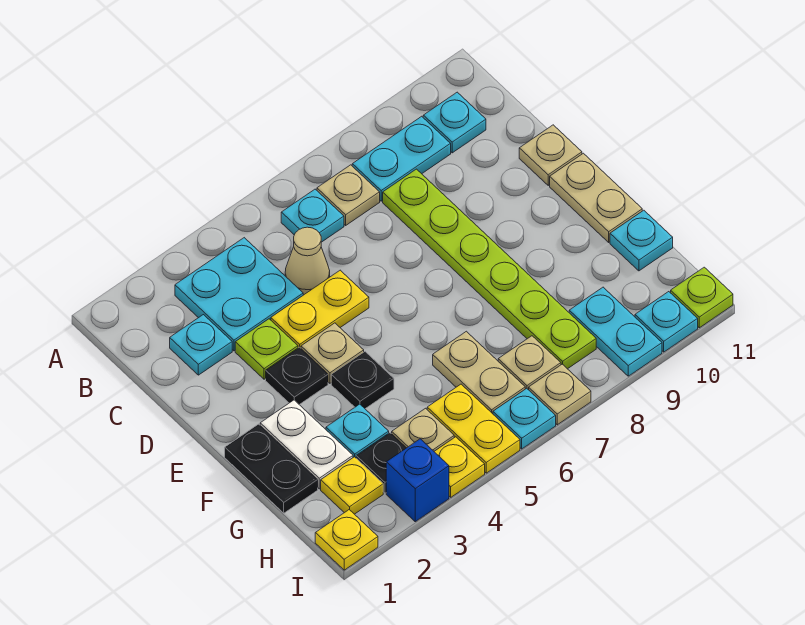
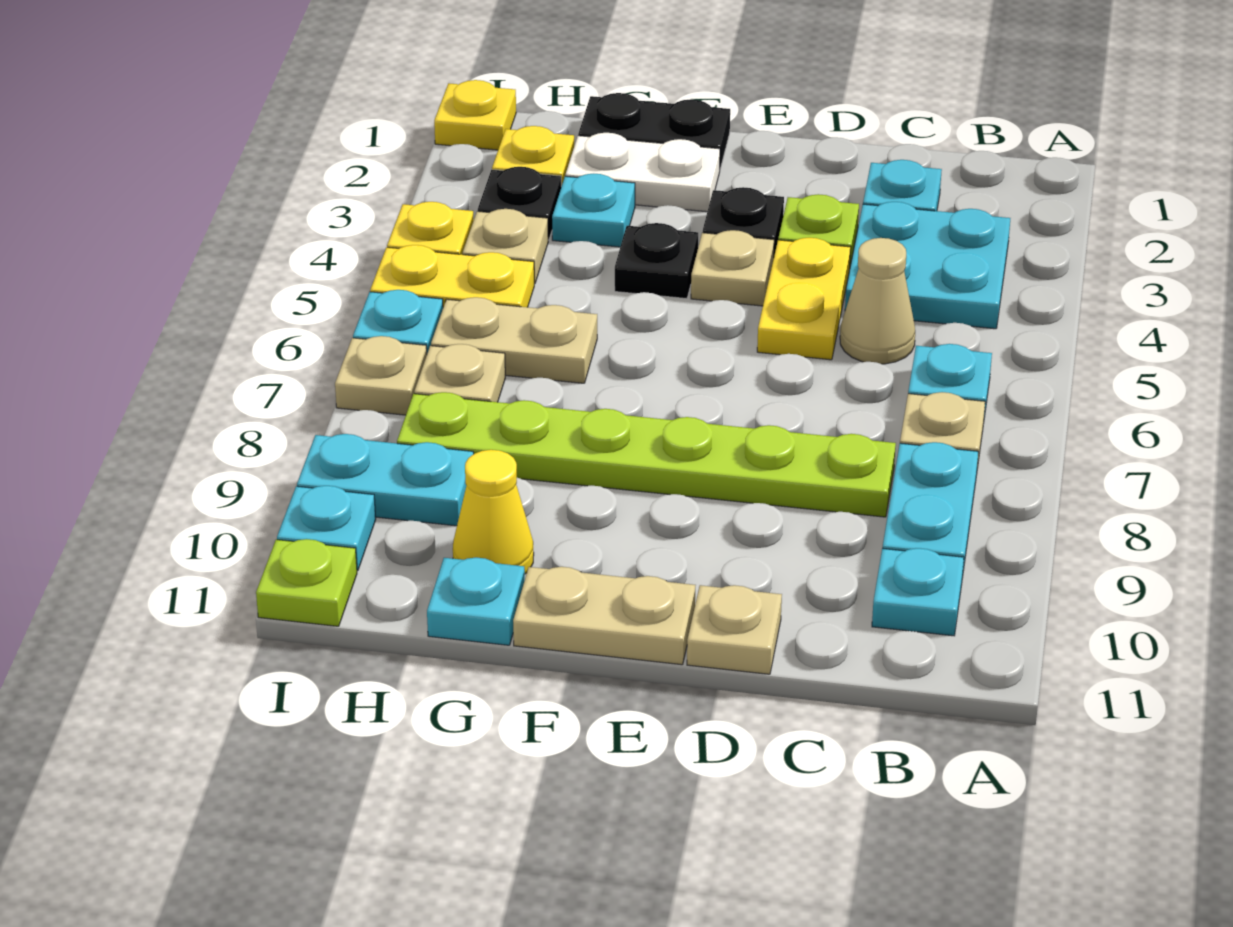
none -> yellow cone G10 level 1
blue brick I3 level 1 -> none

